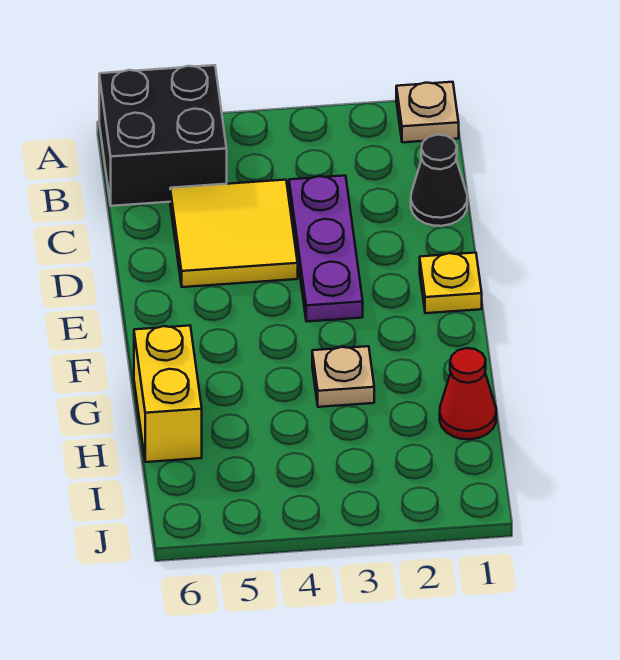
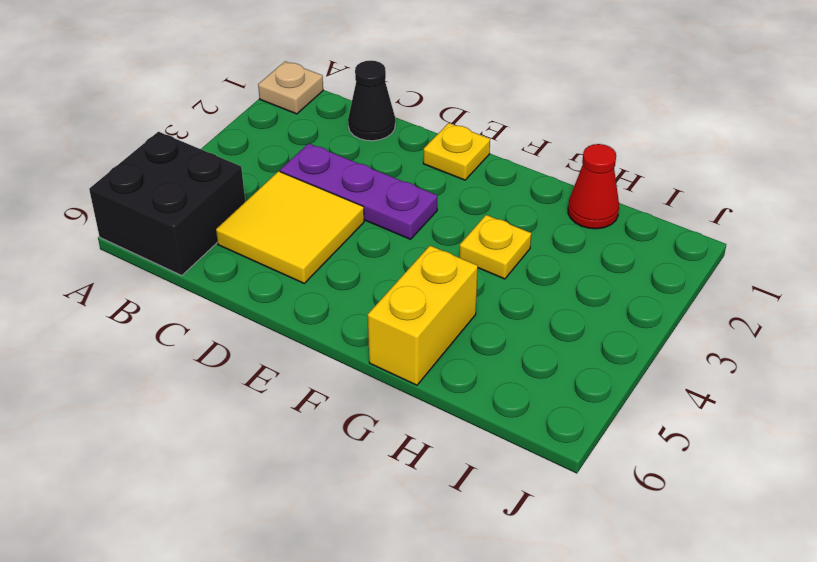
tan plate G3 level 1 -> yellow plate G3 level 1
yellow brick G6:H6 level 1 -> yellow brick G5:G6 level 1

